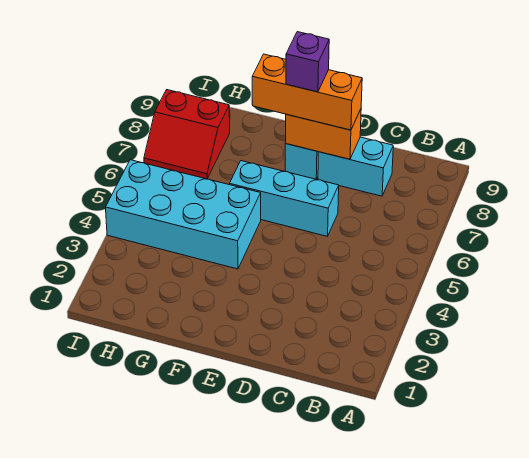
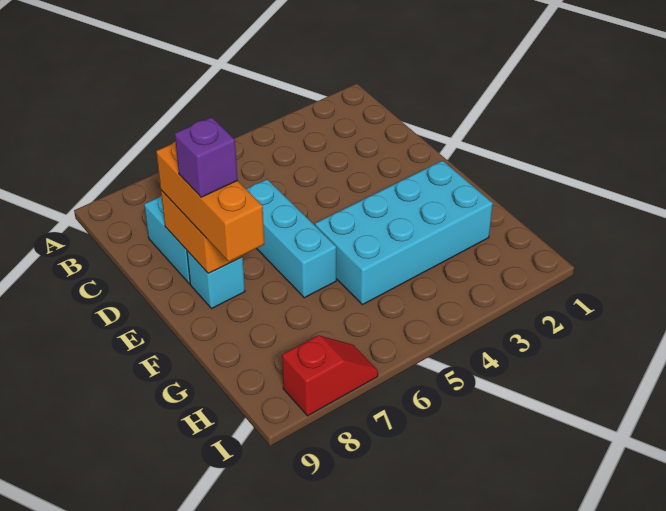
cyan brick F4:I5 level 1 -> cyan brick F2:G5 level 1
red slope H7:I8 level 1 top 8 -> red slope I7:I8 level 1 top 8

